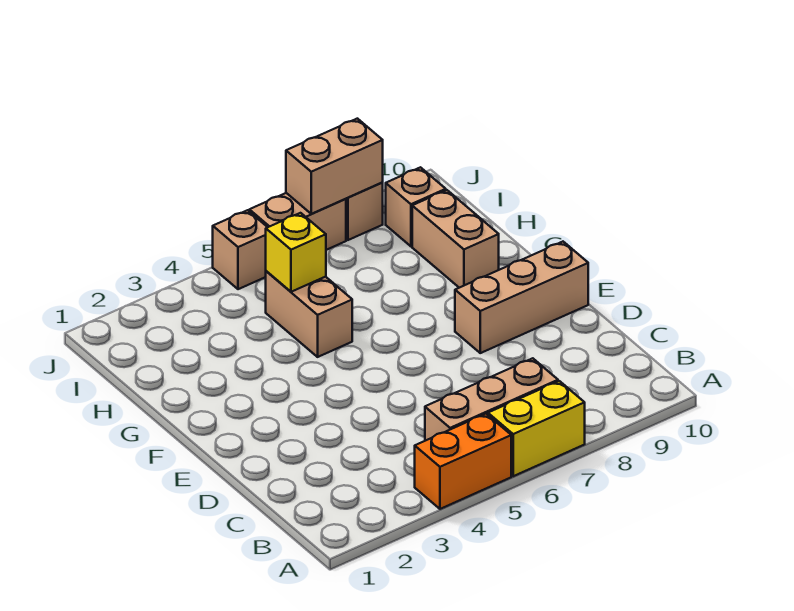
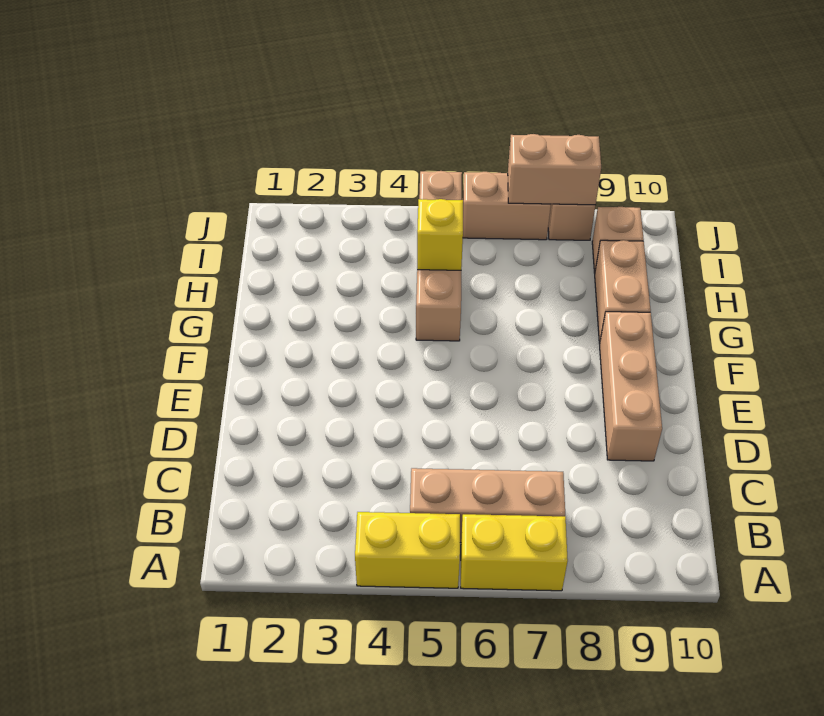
orange brick A4:A5 level 1 -> yellow brick A4:A5 level 1
tan brick E8:E10 level 1 -> tan brick D9:F9 level 1

